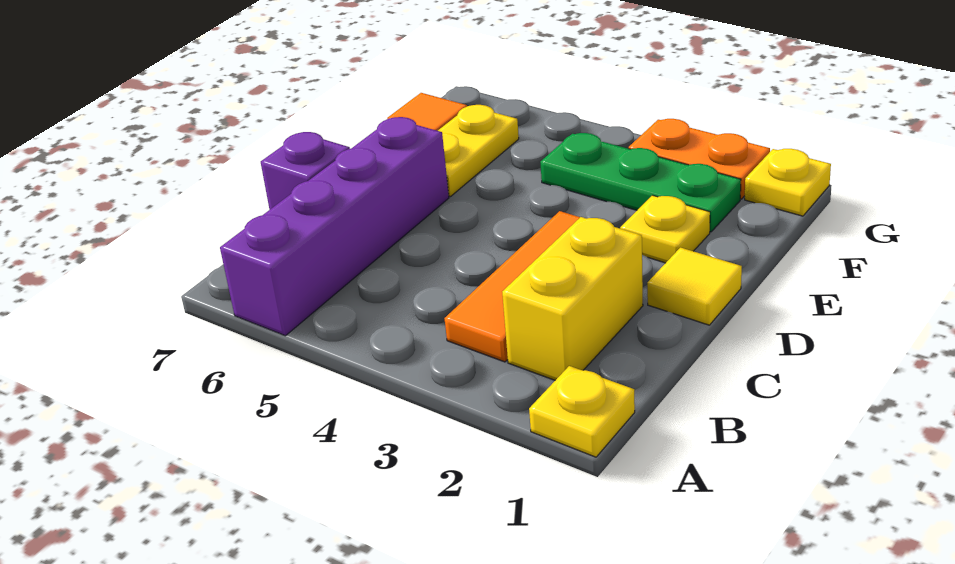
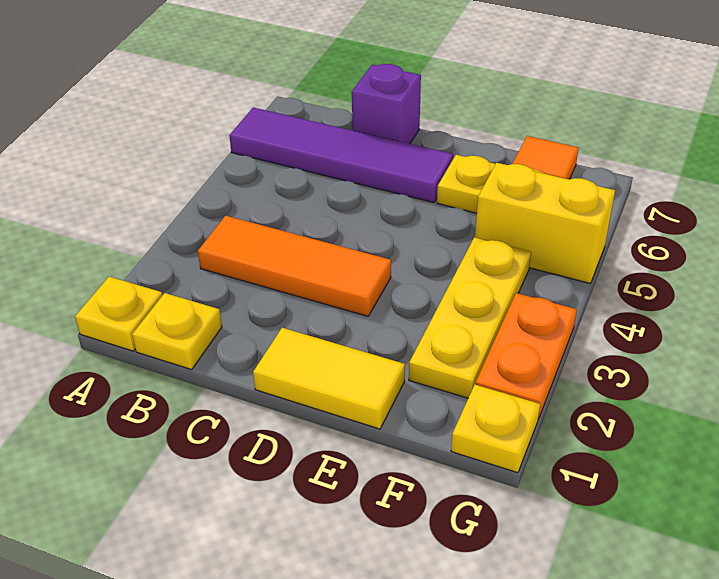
purple brick A6:D6 level 1 -> purple tile A6:D6 level 1
yellow brick B2:C2 level 1 -> yellow brick F5:G5 level 1
yellow tile D1 level 1 -> yellow tile D1:E1 level 1
yellow plate E2 level 1 -> yellow plate B1 level 1
green plate F2:F4 level 1 -> yellow plate F2:F4 level 1

